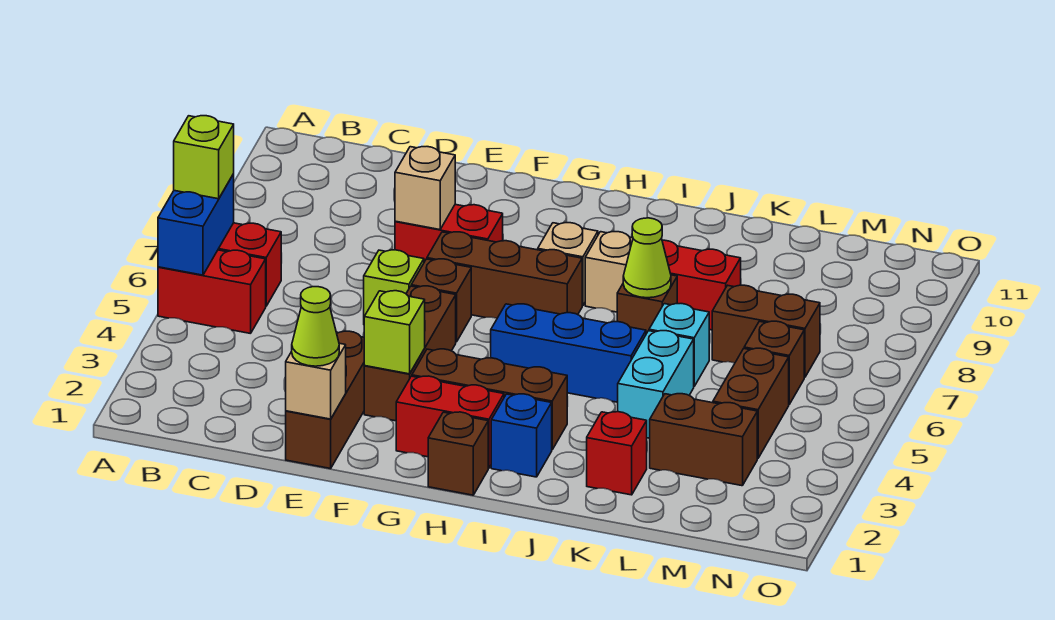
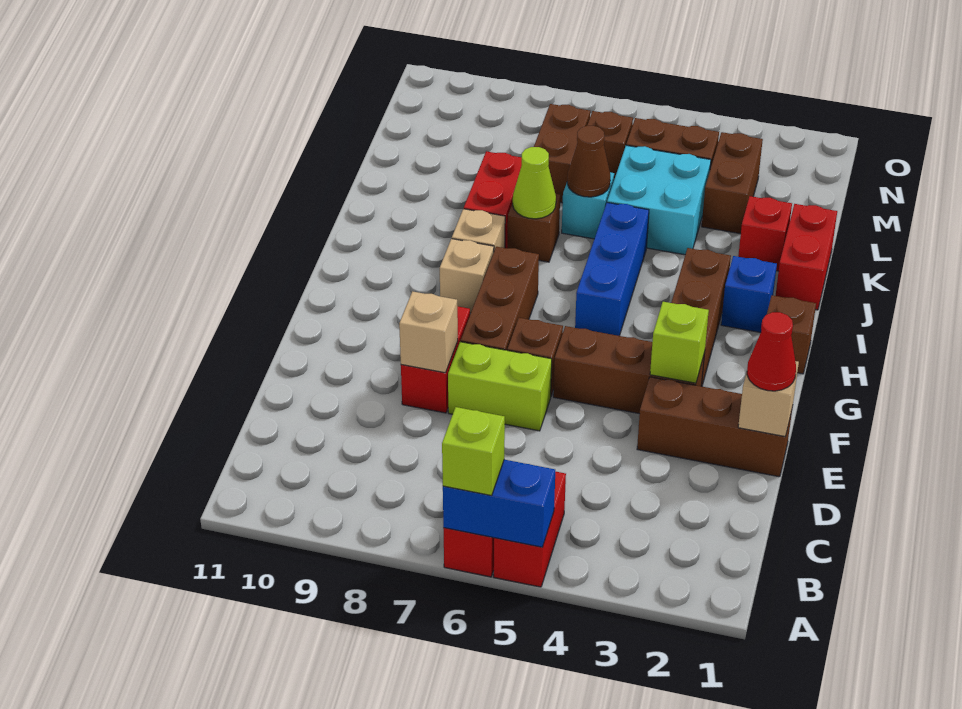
lime cone E1 level 3 -> red cone E1 level 3
lime brick E6 level 1 -> lime brick E6:E7 level 1
red brick G2:H2 level 1 -> red brick J1:K1 level 1
cyan brick K4:K5 level 1 -> cyan brick K4:L5 level 1
none -> brown cone K6 level 2

